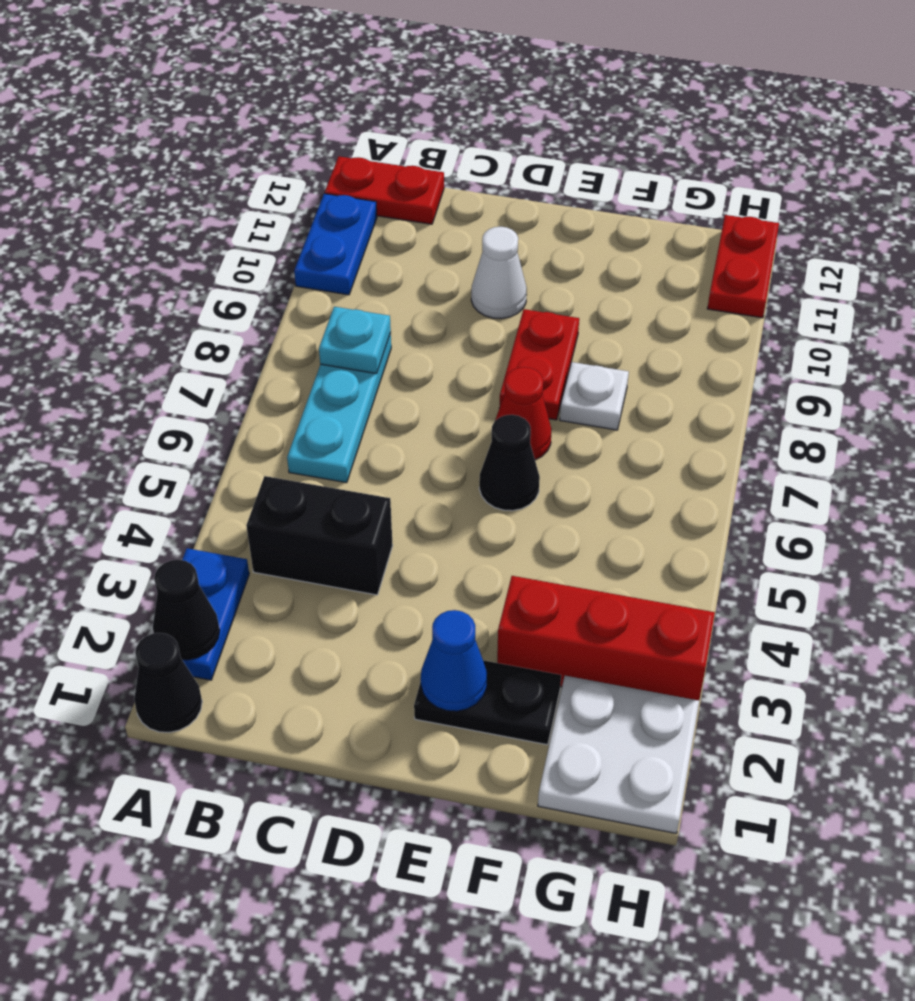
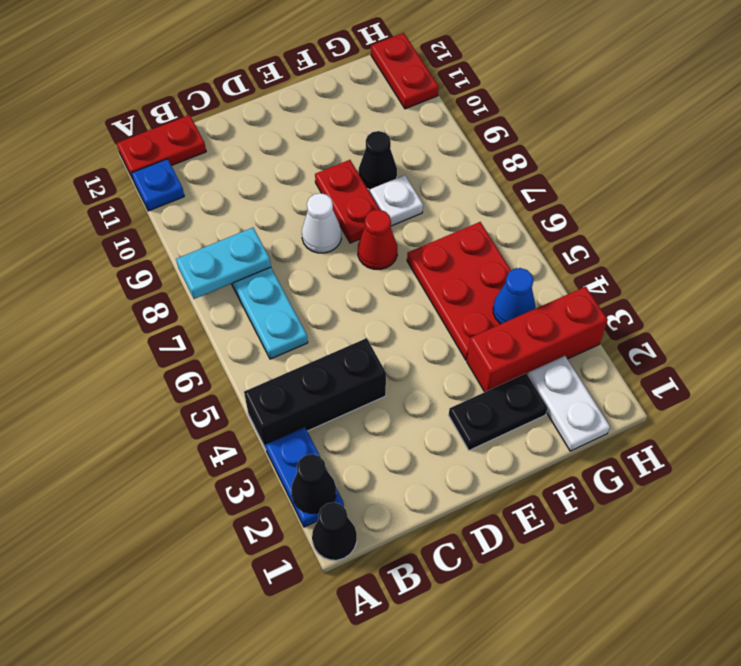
blue plate A10:A11 level 1 -> blue plate A11 level 1
black brick B4:C4 level 1 -> black brick A4:C4 level 1
cyan plate B8 level 2 -> cyan plate A8:B8 level 2
white cone D10 level 1 -> white cone D8 level 1
blue cone E2 level 2 -> blue cone G4 level 2
black cone E6 level 1 -> black cone F9 level 1
none -> red plate F4:G6 level 1
white plate G1:H2 level 1 -> white plate G1:G2 level 1

